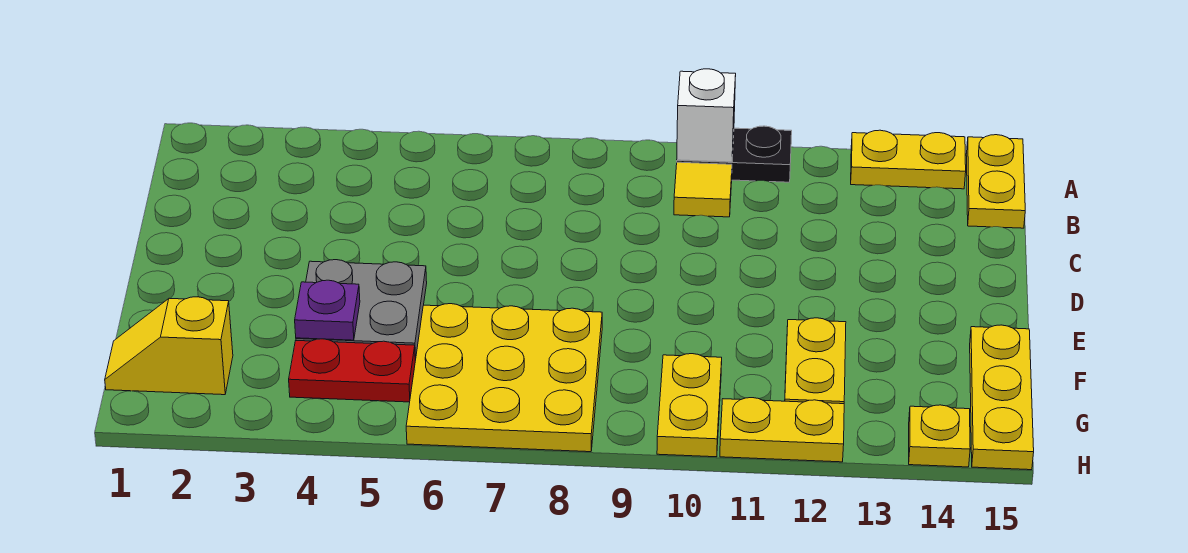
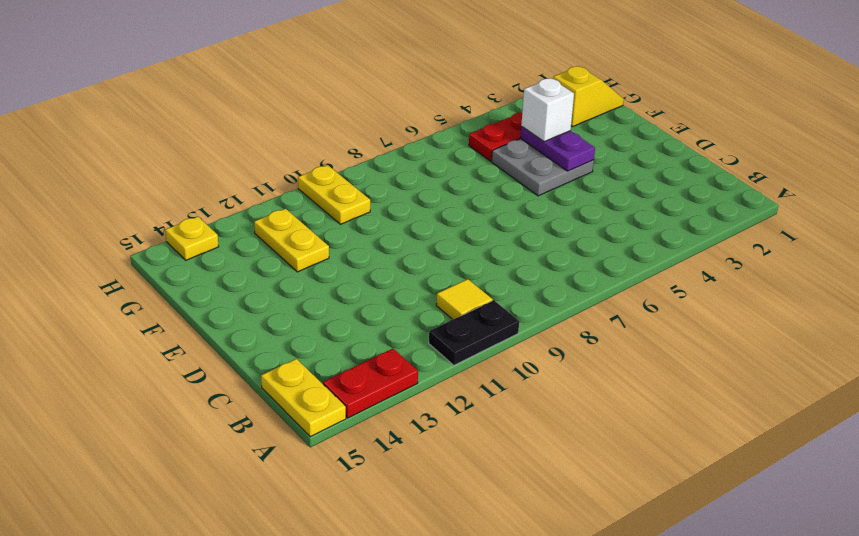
white brick A10 level 2 -> white brick F4 level 3
yellow plate A13:A14 level 1 -> red plate A13:A14 level 1
purple plate F4 level 2 -> purple plate E4:F4 level 2
yellow plate F6:H8 level 1 -> none
yellow plate F15:H15 level 1 -> none
yellow plate H11:H12 level 1 -> none

